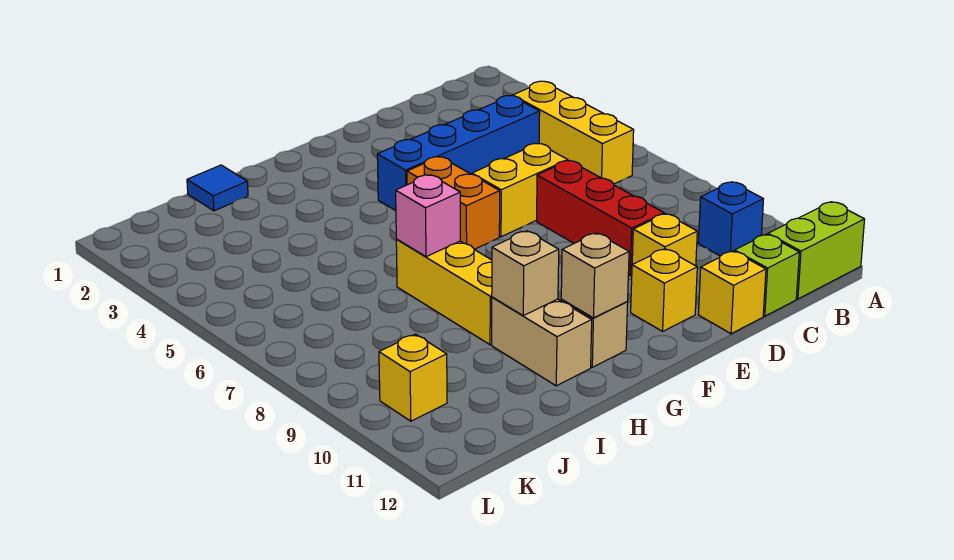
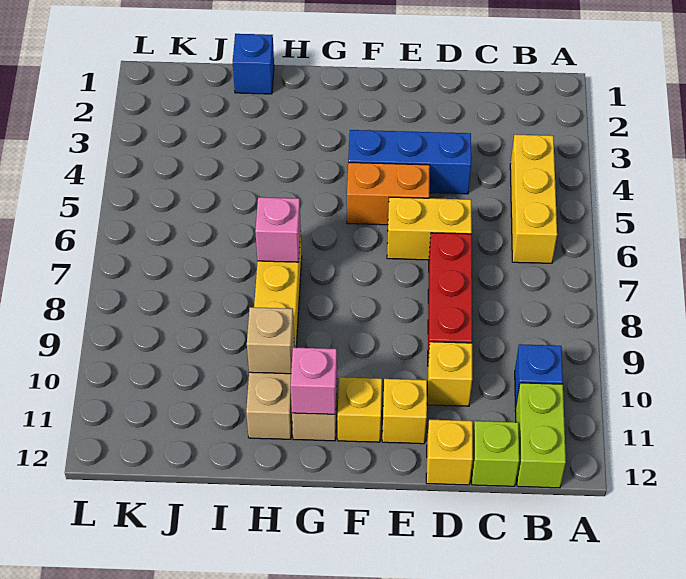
lime brick A12:B12 level 1 -> lime brick B11:B12 level 1
blue brick C4:F4 level 1 -> blue brick D4:F4 level 1
orange brick F5:F6 level 1 -> orange brick E5:F5 level 1
tan brick G11 level 2 -> pink brick G11 level 2
blue tile I1 level 1 -> blue brick I1 level 1
yellow brick K10 level 1 -> yellow brick F11 level 1

